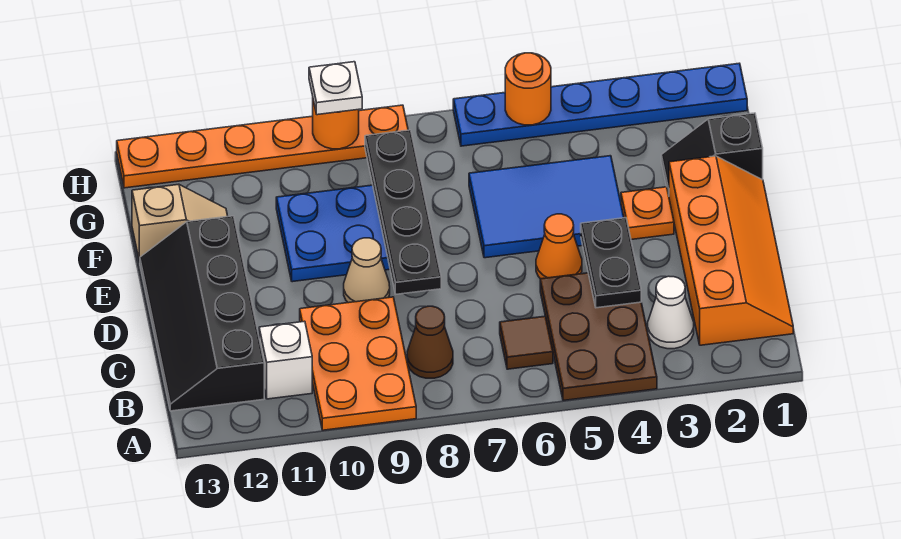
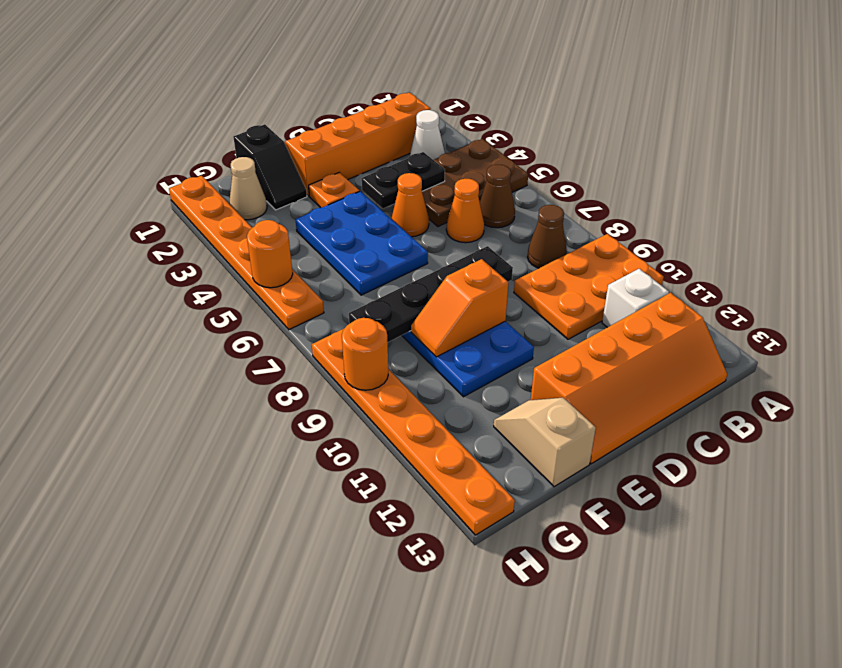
brown tile B6 level 1 -> brown cone B6 level 1
black slope B12:E13 level 1 top 12 -> orange slope B12:E13 level 1 top 12
none -> orange cone C6 level 1
tan cone D9 level 1 -> tan cone G2 level 1
blue tile E4:F6 level 1 -> blue plate E4:F6 level 1
none -> orange slope E9:F9 level 2 top E
blue plate H1:H6 level 1 -> orange plate H1:H6 level 1
white plate H9 level 3 -> none

